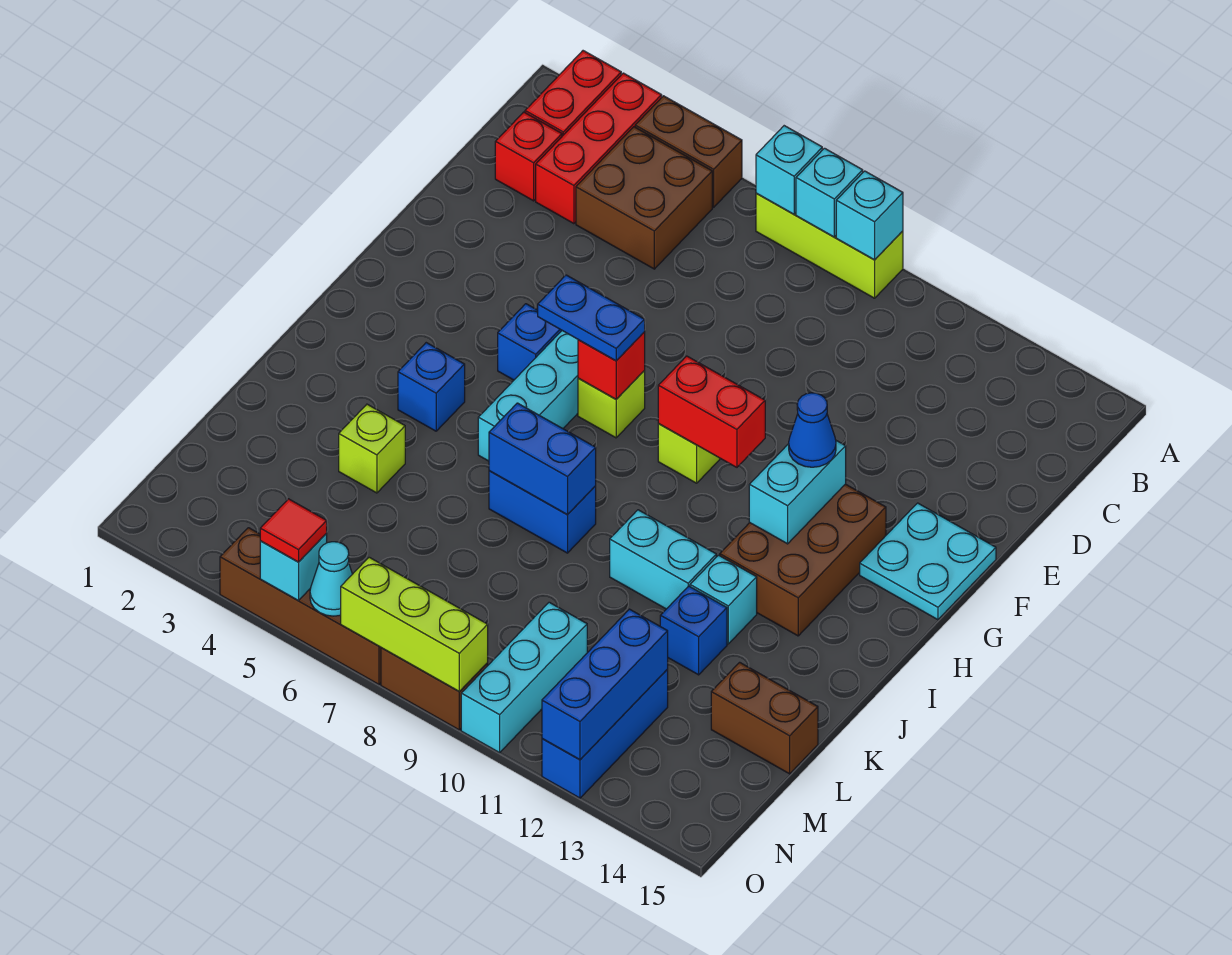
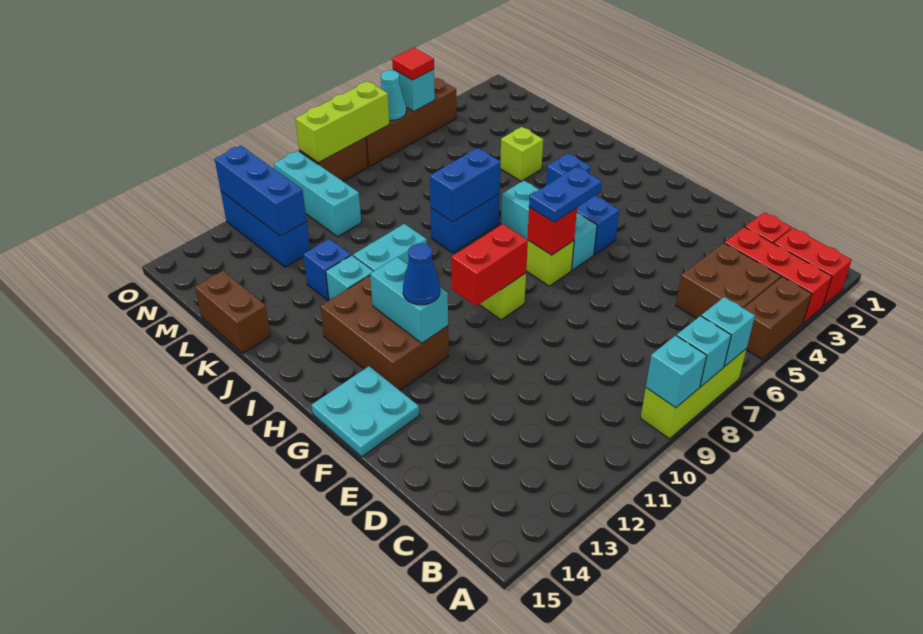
brown brick L14:L15 level 1 -> brown brick K15:L15 level 1

